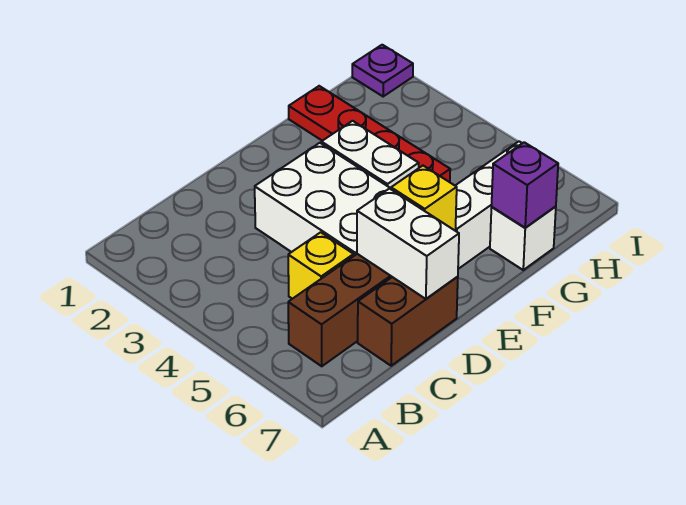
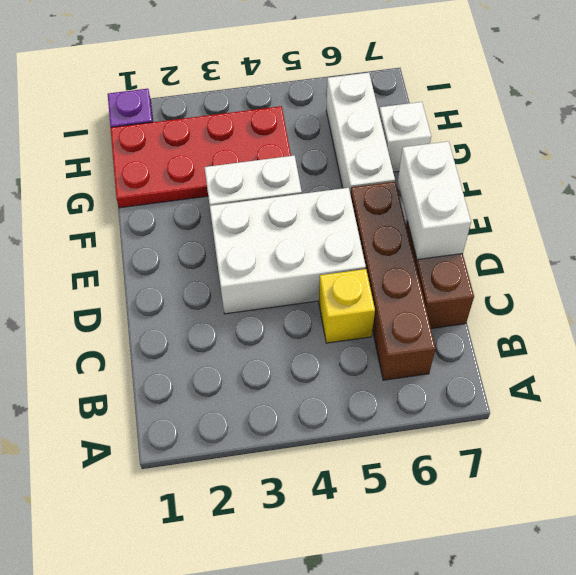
white brick D6:D7 level 2 -> white brick D7:E7 level 2
yellow brick E6 level 2 -> none
red plate G1:G4 level 1 -> red plate G1:H4 level 1
purple brick G7 level 2 -> none

